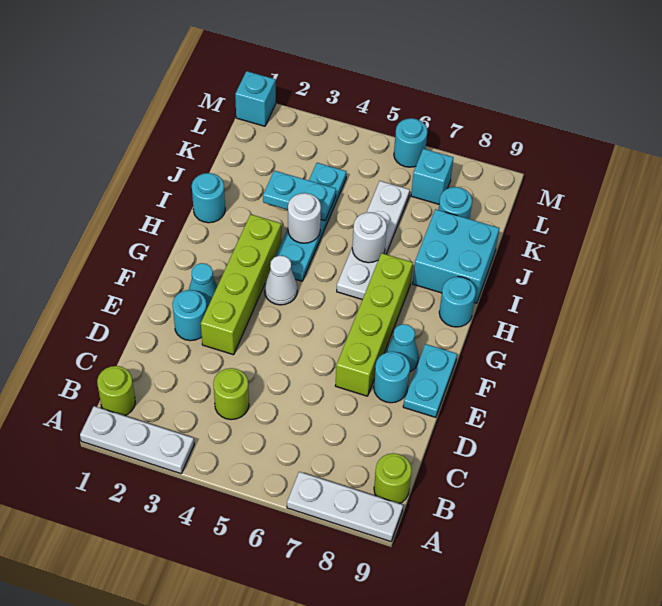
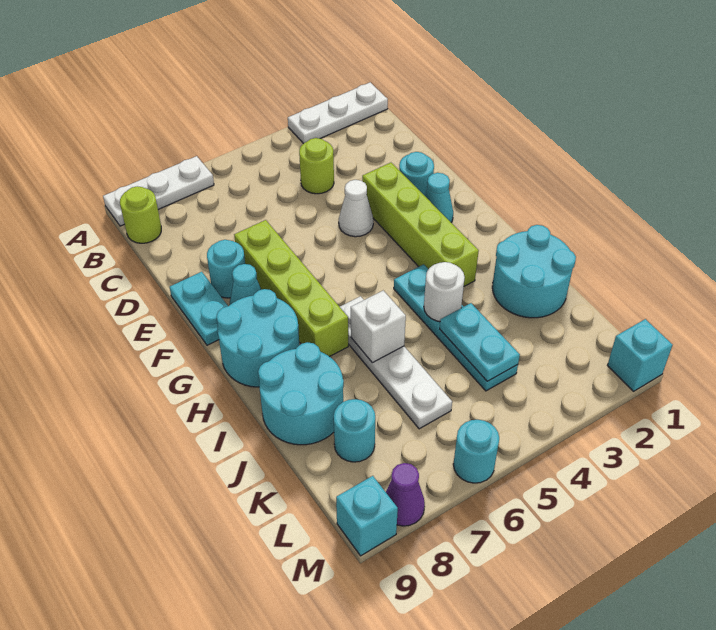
lime round brick B1 level 1 -> none
white cone G4 level 1 -> white cone E4 level 1
cyan round brick H9 level 1 -> cyan round brick G8:H9 level 1
cyan round brick I1 level 1 -> cyan round brick I1:J2 level 1
white round brick I6 level 2 -> white brick I6 level 2
cyan brick I8:J9 level 1 -> cyan round brick I8:J9 level 1
cyan plate J3:J4 level 2 -> cyan plate J4:K4 level 2
cyan brick L7 level 1 -> cyan brick M9 level 1
none -> purple cone M8 level 1

